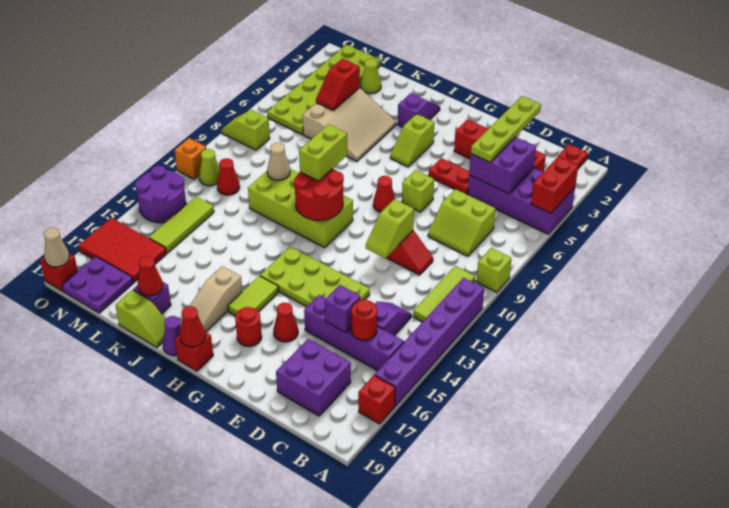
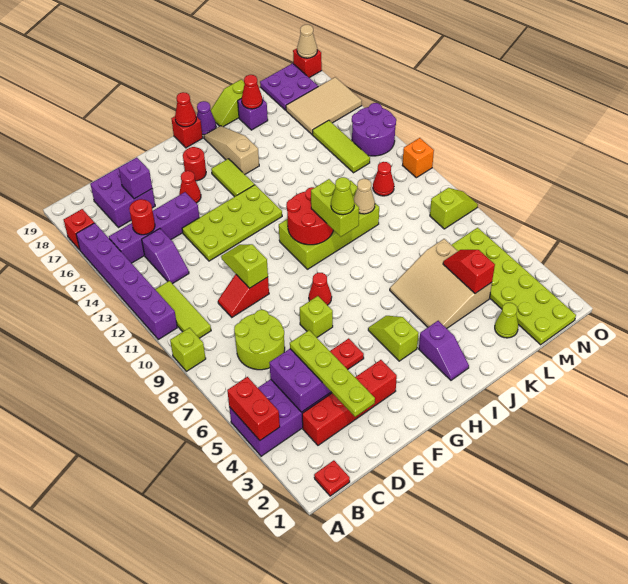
lime slope C7:D8 level 1 top 7 -> lime round brick C7:D8 level 1
purple brick D15 level 2 -> purple brick D17 level 2
red tile M16:O17 level 1 -> tan tile M16:O17 level 1
lime cone N11 level 1 -> lime cone I9 level 4

